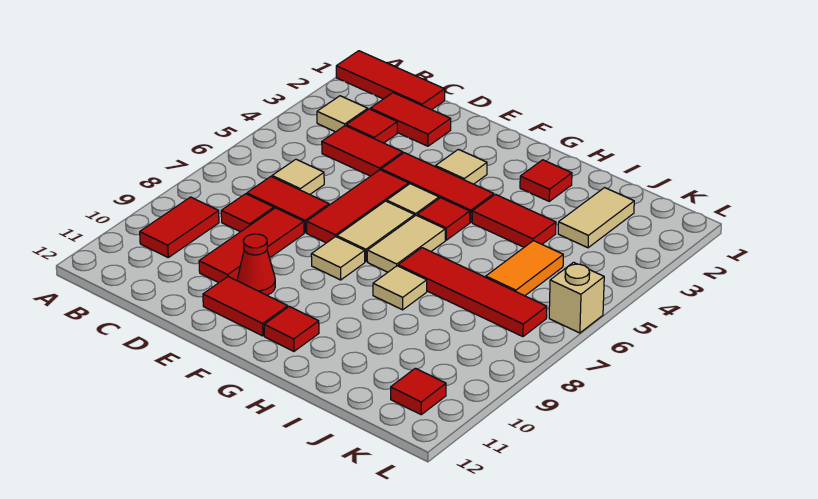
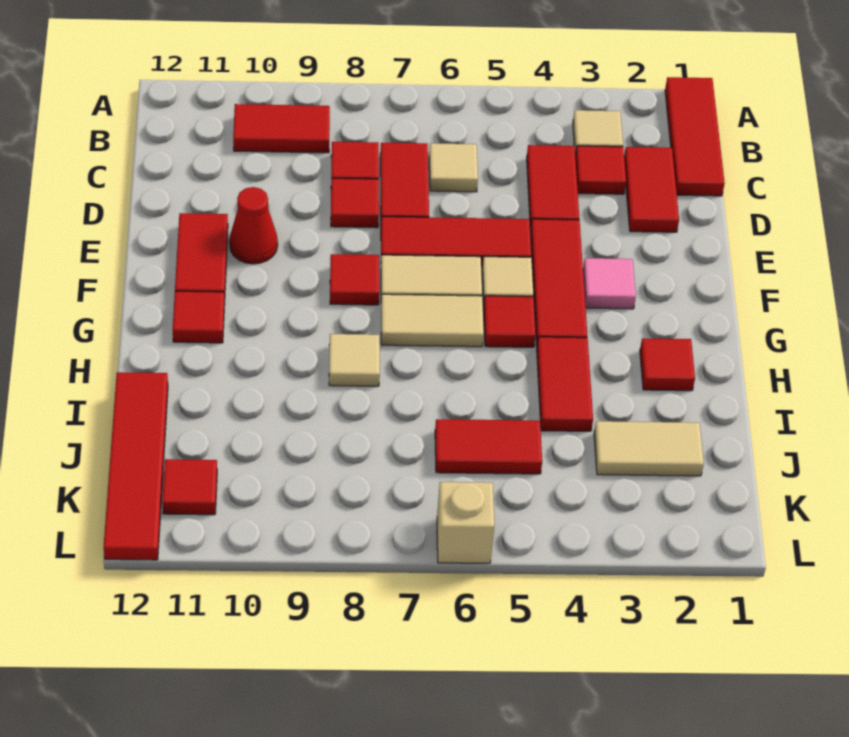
red tile D8:D10 level 1 -> red tile D8 level 1
tan tile F3 level 1 -> pink tile F3 level 1
tan tile F8 level 1 -> red tile F8 level 1
red tile H7:K7 level 1 -> red tile I12:L12 level 1
orange tile J5:J6 level 1 -> red tile J5:J6 level 1

